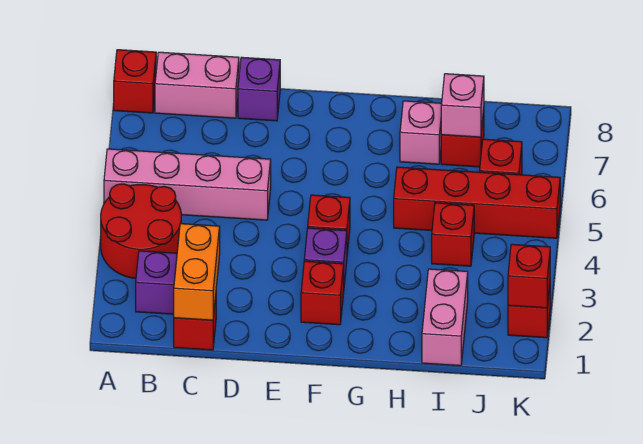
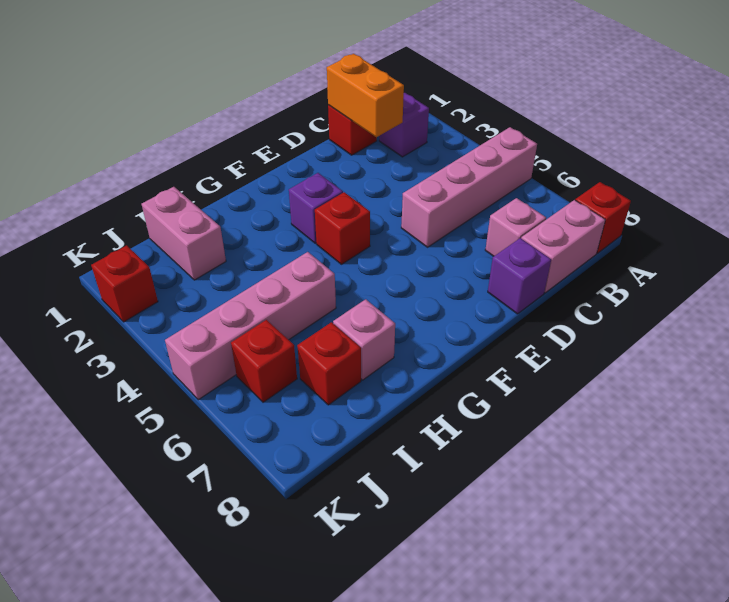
red round brick A3:B4 level 1 -> none
red brick F2 level 1 -> none
red brick H5:K5 level 1 -> pink brick H5:K5 level 1
red brick I4 level 1 -> none
pink brick I7 level 2 -> pink brick C7 level 1
red brick K2 level 2 -> none

